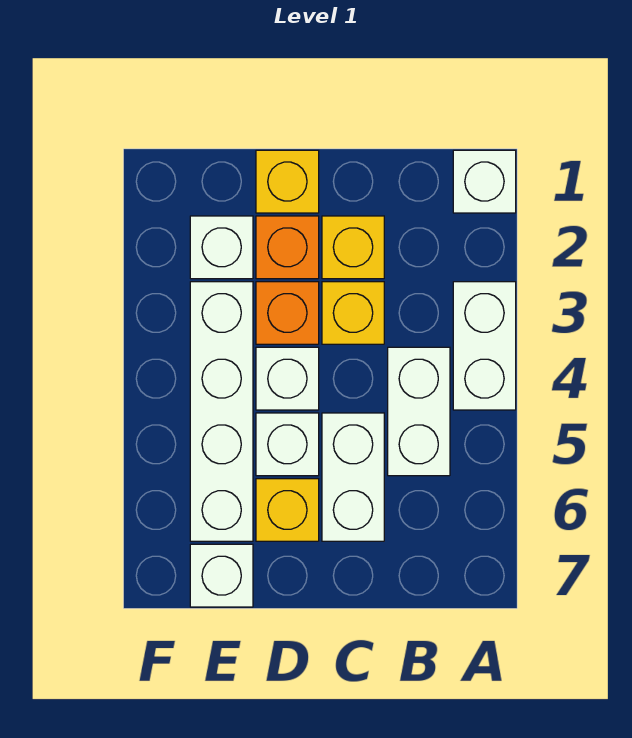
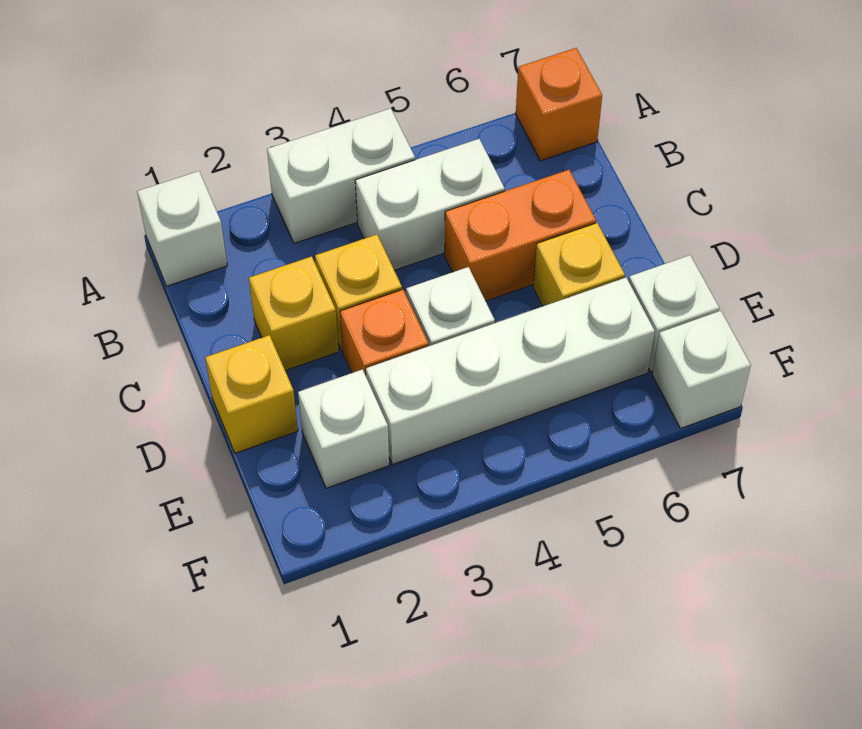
white brick C5:C6 level 1 -> orange brick C5:C6 level 1
orange brick D2 level 1 -> orange brick A7 level 1
white brick D5 level 1 -> white brick F7 level 1

